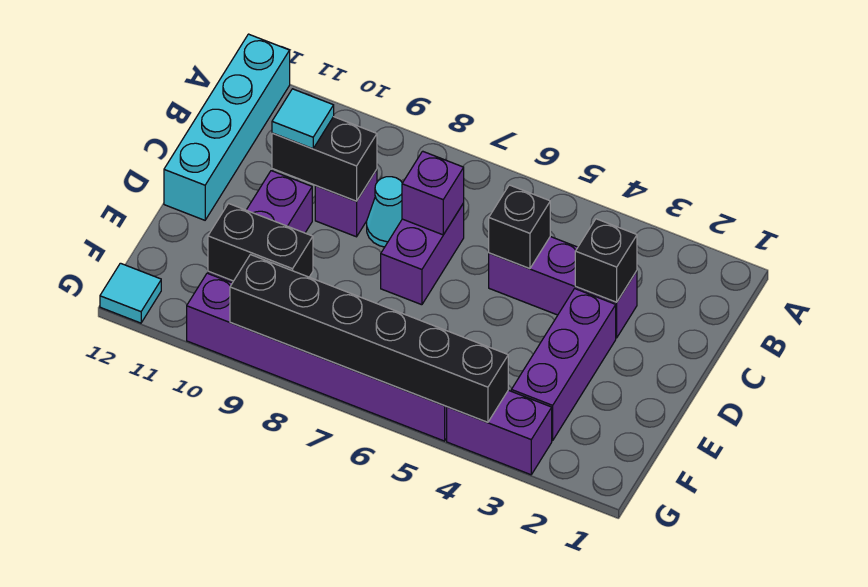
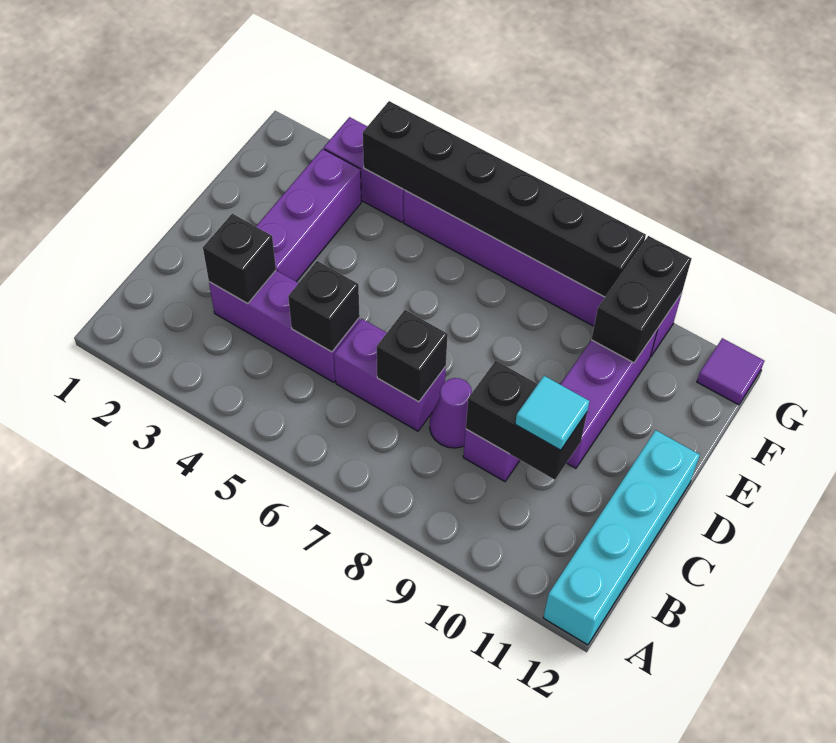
purple brick C7:D7 level 1 -> purple brick C6:C7 level 1
purple brick C7 level 2 -> black brick C7 level 2
cyan cone C8 level 1 -> purple cone C8 level 1
black brick F9:F10 level 2 -> black brick F10:G10 level 2
cyan tile G12 level 1 -> purple tile G12 level 1

